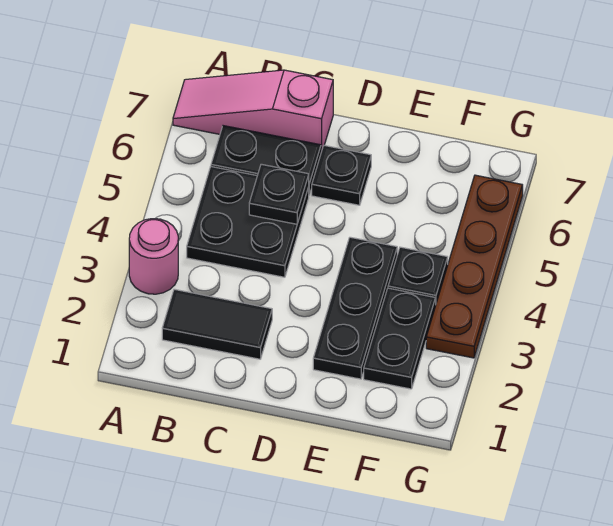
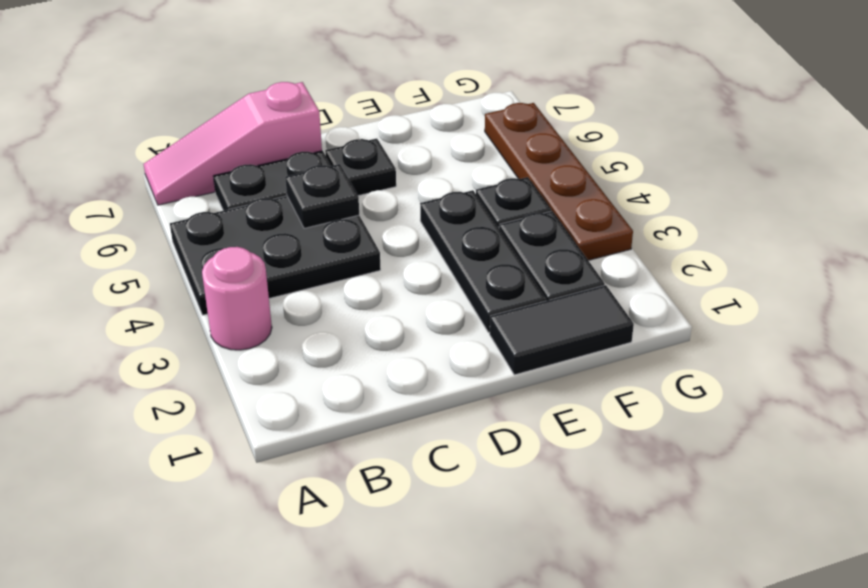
black tile B2:C2 level 1 -> black tile E1:F1 level 1
black plate B4:C5 level 1 -> black plate A4:C5 level 1

